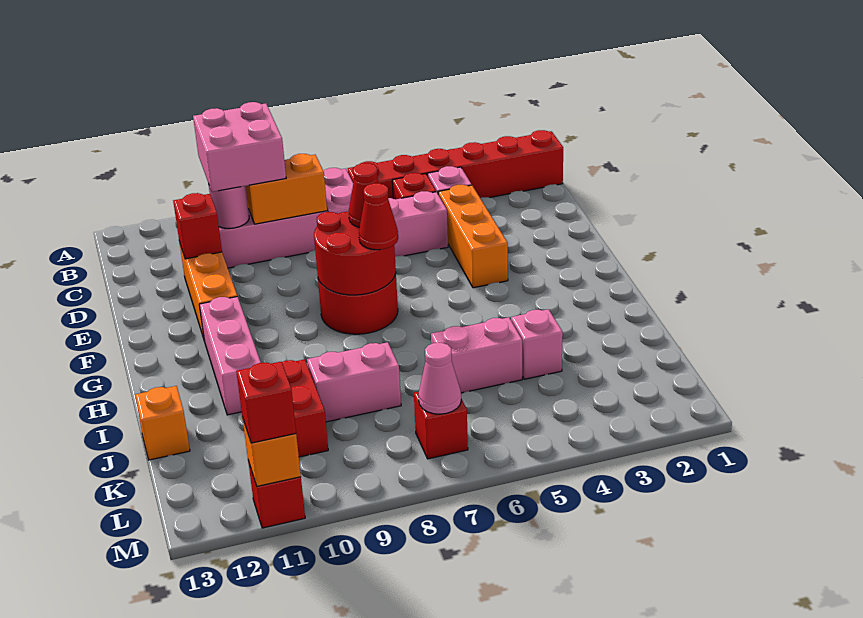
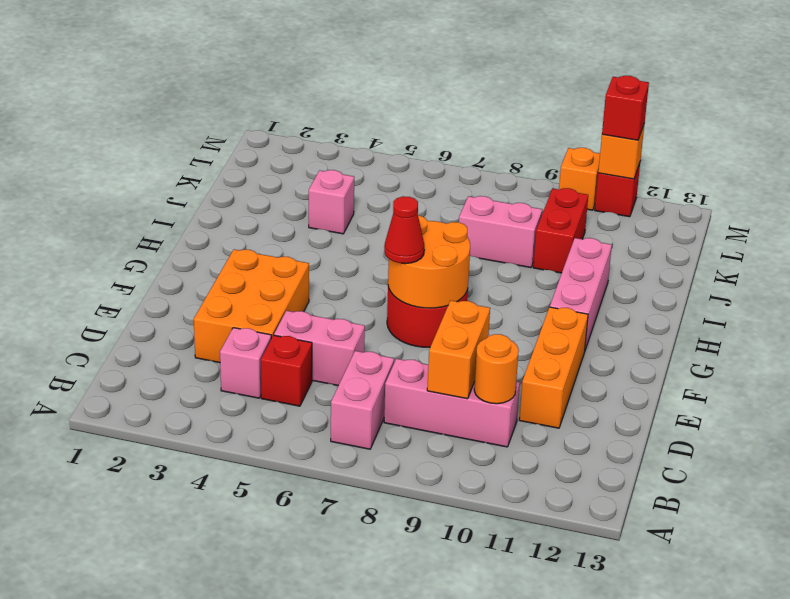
red brick B1:B6 level 1 -> none
pink brick B9:C10 level 3 -> none
orange brick C8:C9 level 2 -> orange brick C9:D9 level 2
pink round brick C10 level 2 -> orange round brick C10 level 2
orange brick D4:F4 level 1 -> orange brick D3:F4 level 1
red brick D11 level 2 -> none
red round brick F7:G8 level 2 -> orange round brick F7:G8 level 2
red cone G7 level 3 -> none
pink brick J5:J6 level 1 -> none
orange brick J13 level 1 -> orange brick M10 level 1
red brick L7 level 1 -> none
pink cone L7 level 2 -> none

